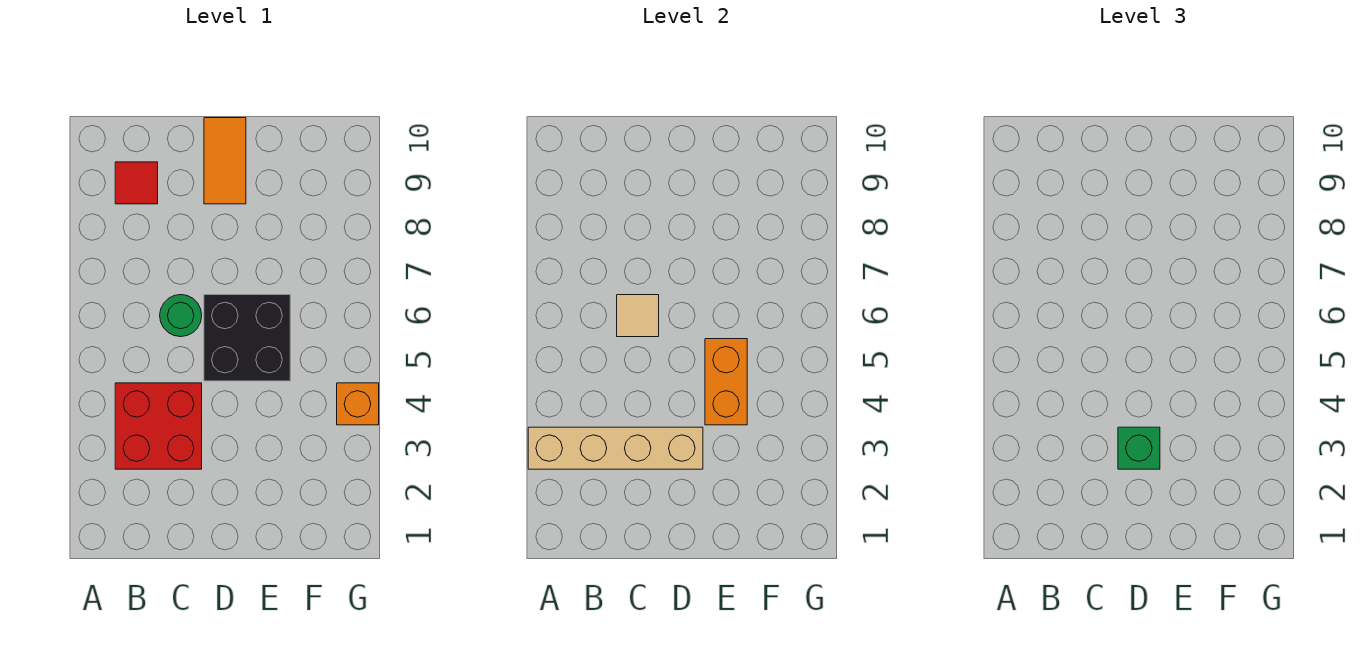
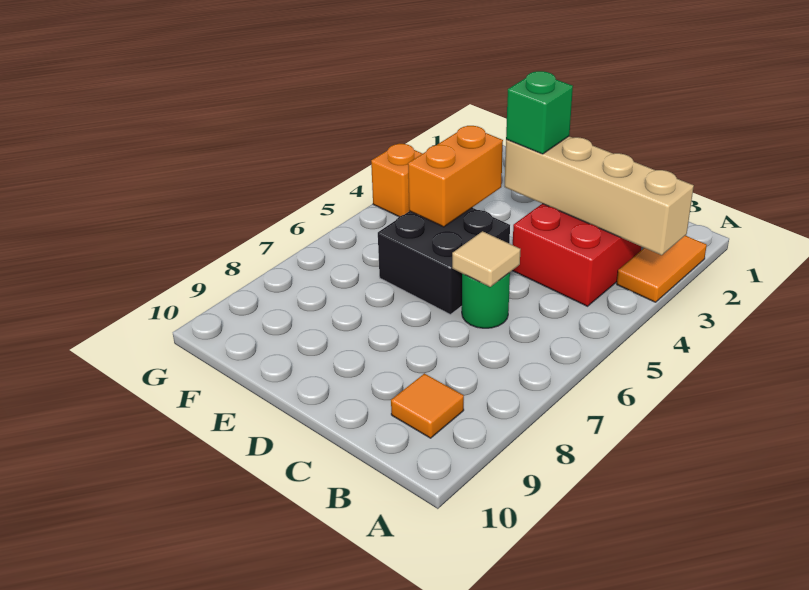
red tile B9 level 1 -> orange tile B9 level 1
orange tile D9:D10 level 1 -> orange tile A2:A3 level 1

